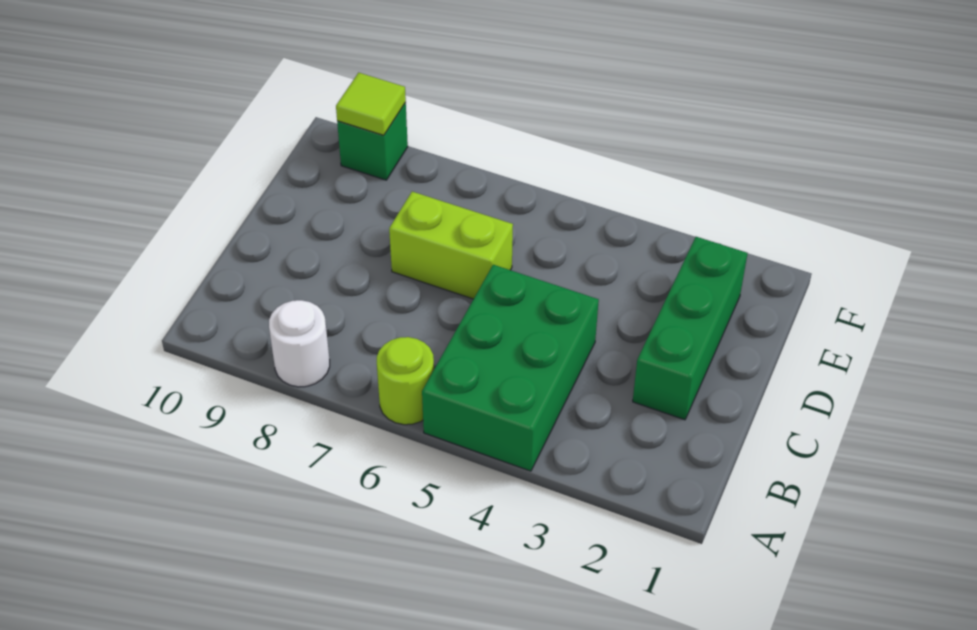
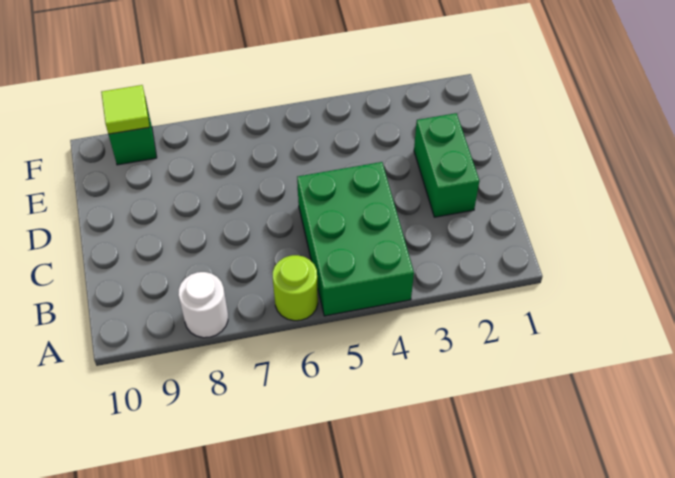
green brick C2:E2 level 1 -> green brick C2:D2 level 1
lime brick D6:D7 level 1 -> none

